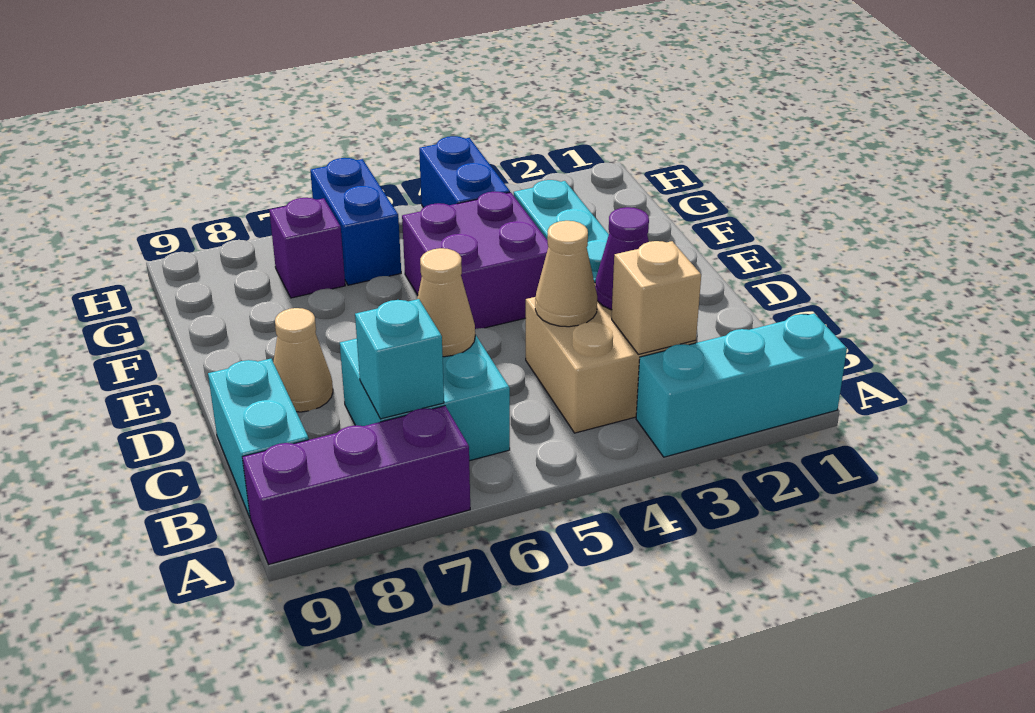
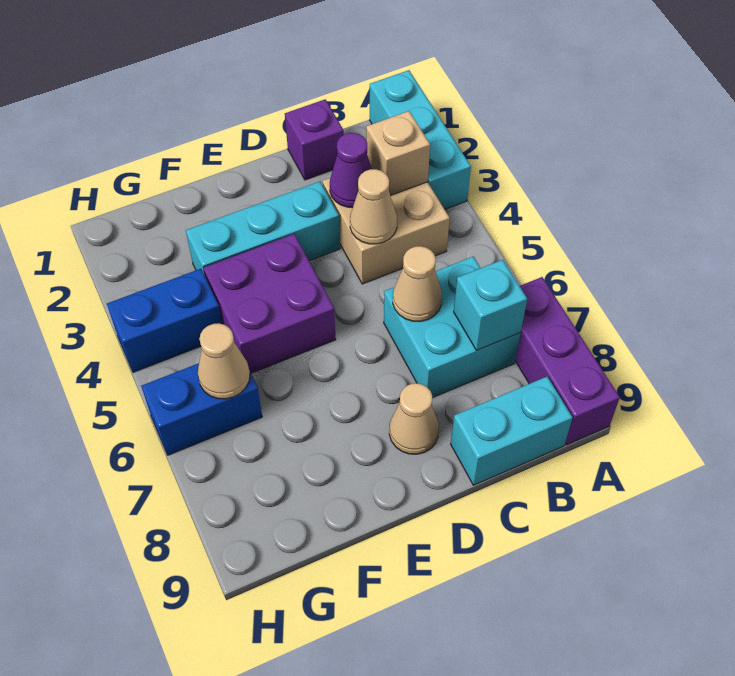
none -> tan cone G6 level 2
purple brick G7 level 1 -> purple brick C1 level 1

